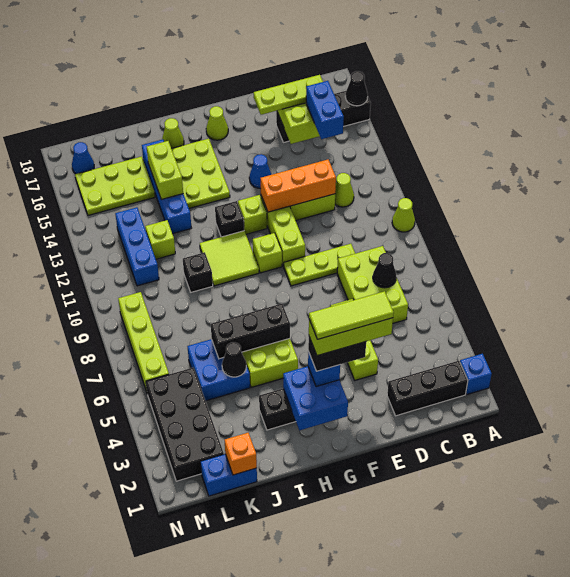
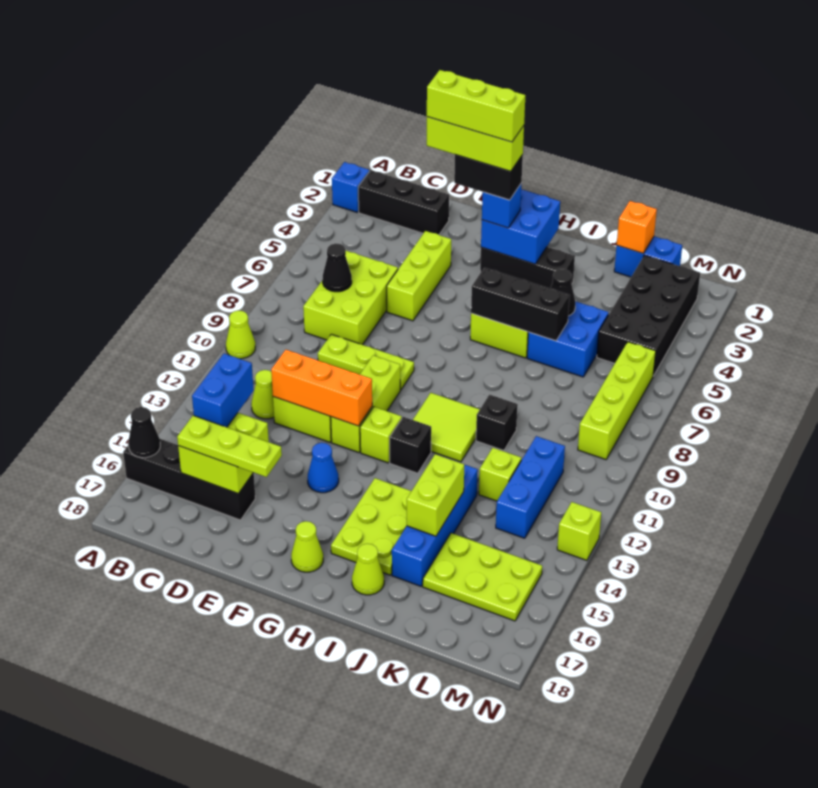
lime tile E3:G3 level 6 -> lime brick E3:G3 level 6
lime brick G10 level 1 -> lime brick N13 level 1
blue cone M17 level 1 -> none

